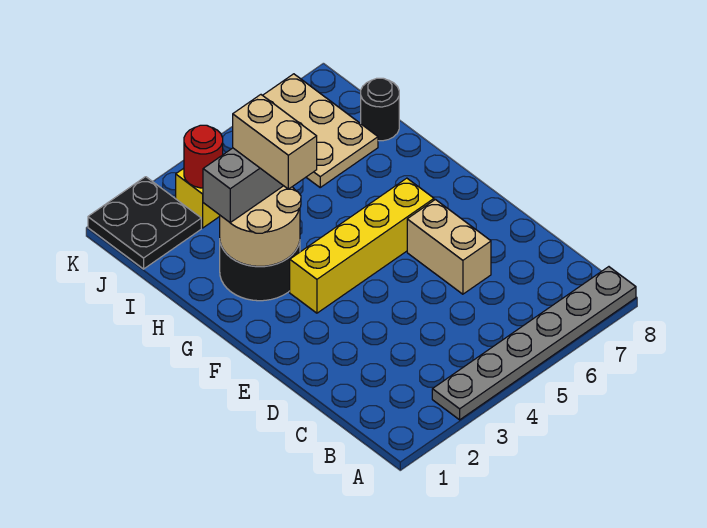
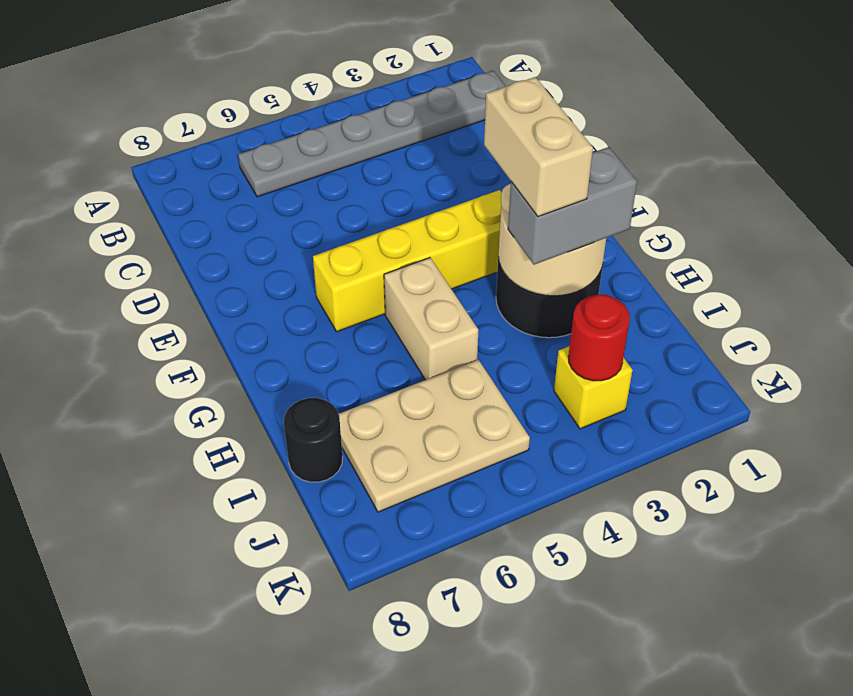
grey plate A3:A8 level 1 -> grey plate B1:B6 level 1
tan brick D6:E6 level 1 -> tan brick G5:H5 level 1
tan plate I6:K7 level 1 -> tan plate I5:J7 level 1
black plate J1:K2 level 1 -> none

